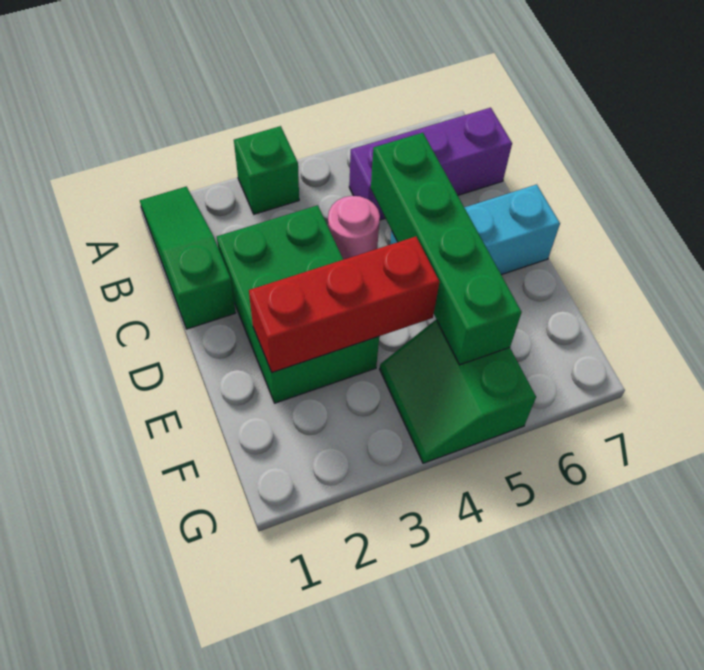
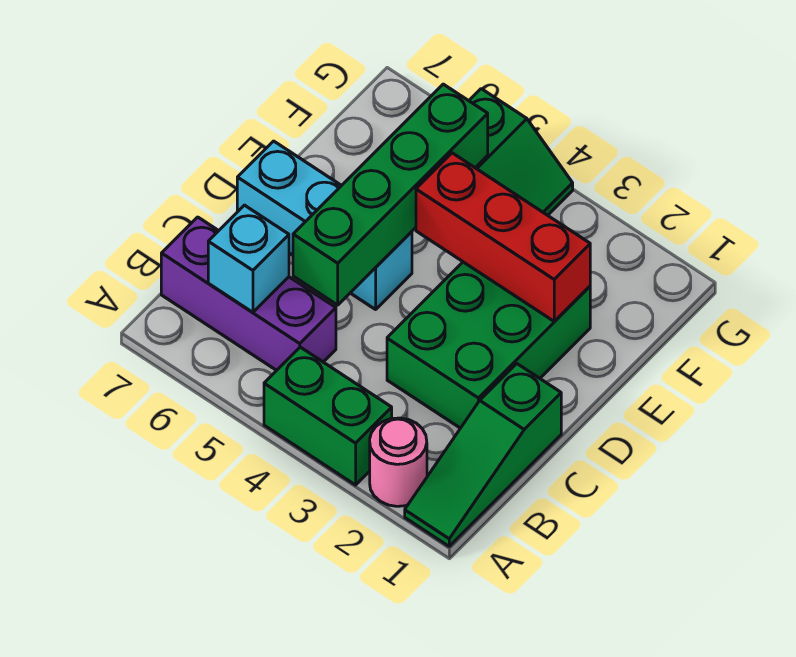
green brick A3 level 1 -> green brick A3:A4 level 1
none -> cyan brick B6 level 2
pink round brick C4 level 1 -> pink round brick A2 level 1

